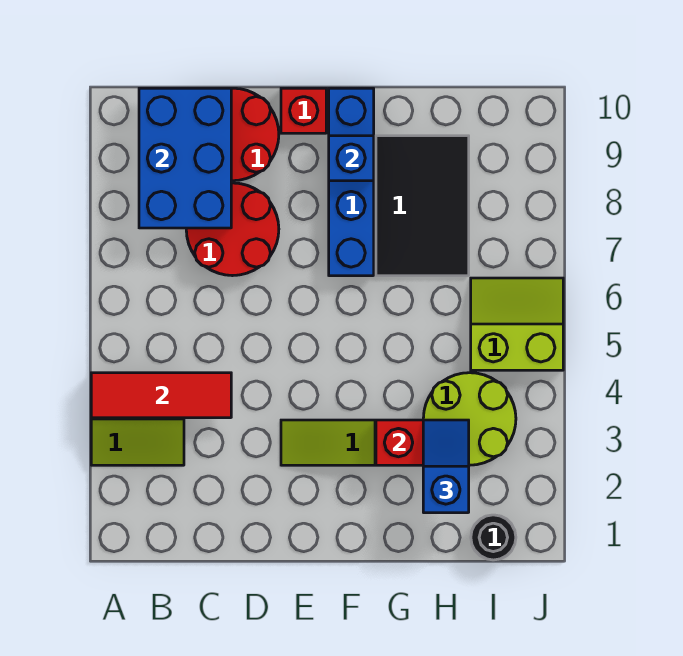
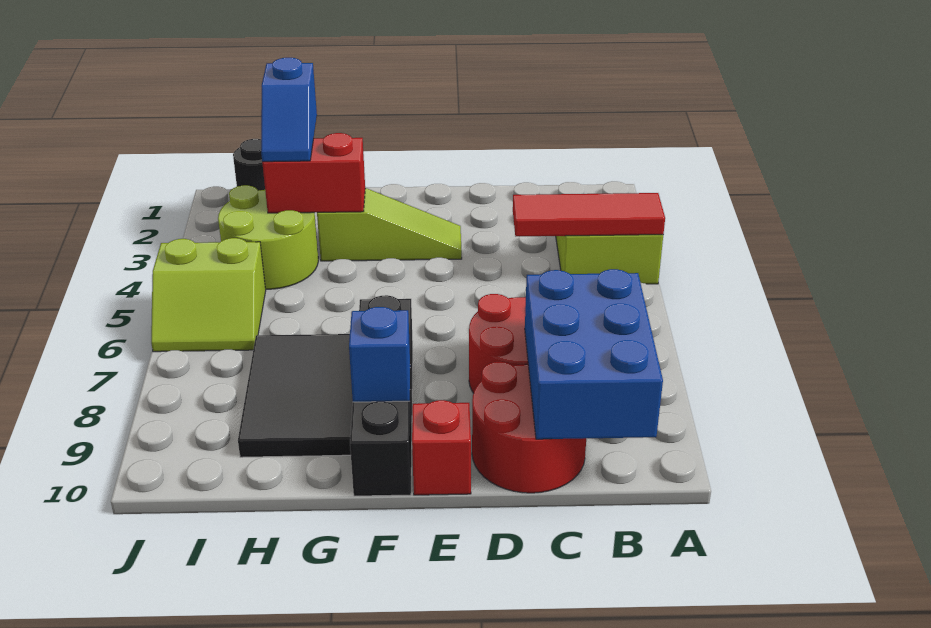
blue brick F7:F10 level 1 -> black brick F7:F10 level 1

